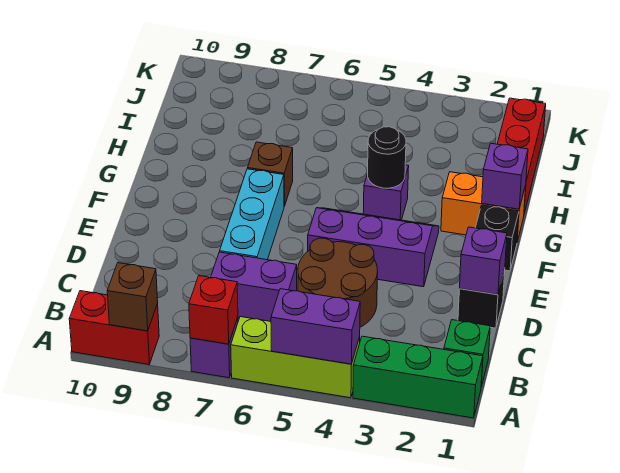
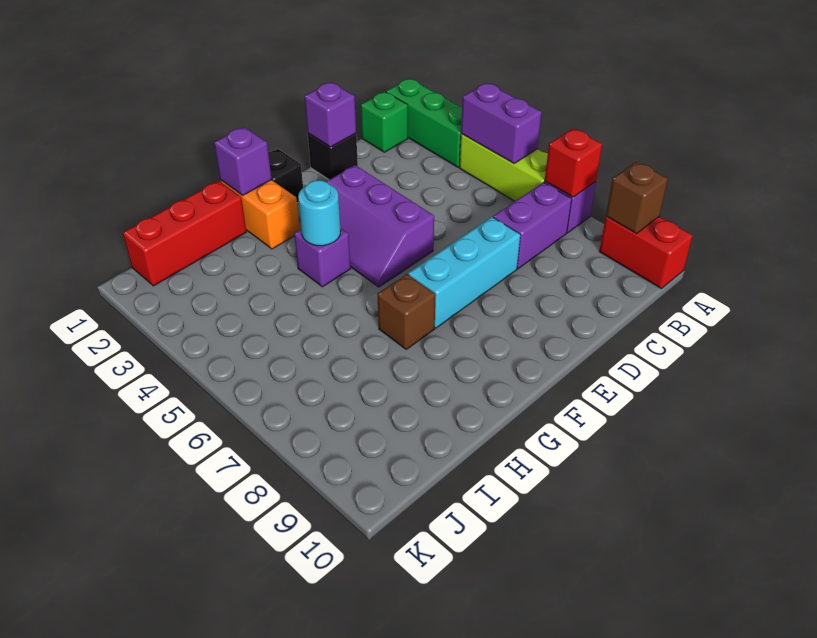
brown round brick C4:D5 level 1 -> none
purple brick C6:C7 level 1 -> purple brick B7:C7 level 1
black round brick G4 level 2 -> cyan round brick G4 level 2

